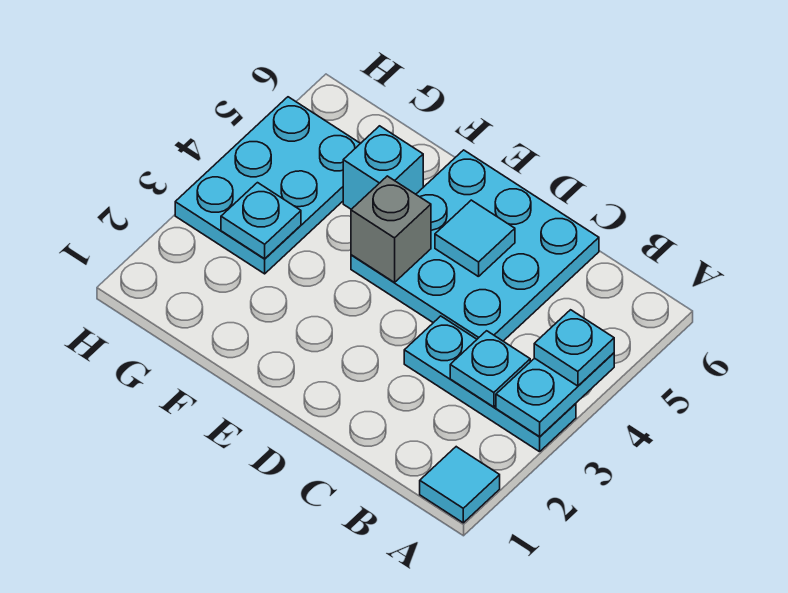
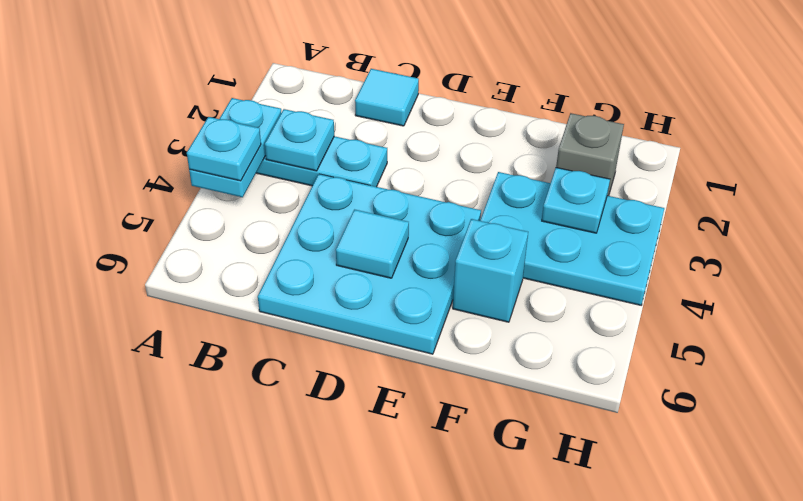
cyan tile A1 level 1 -> cyan tile C1 level 1
grey brick E4 level 2 -> grey brick G2 level 1
cyan plate G3:H5 level 1 -> cyan plate F3:H4 level 1

